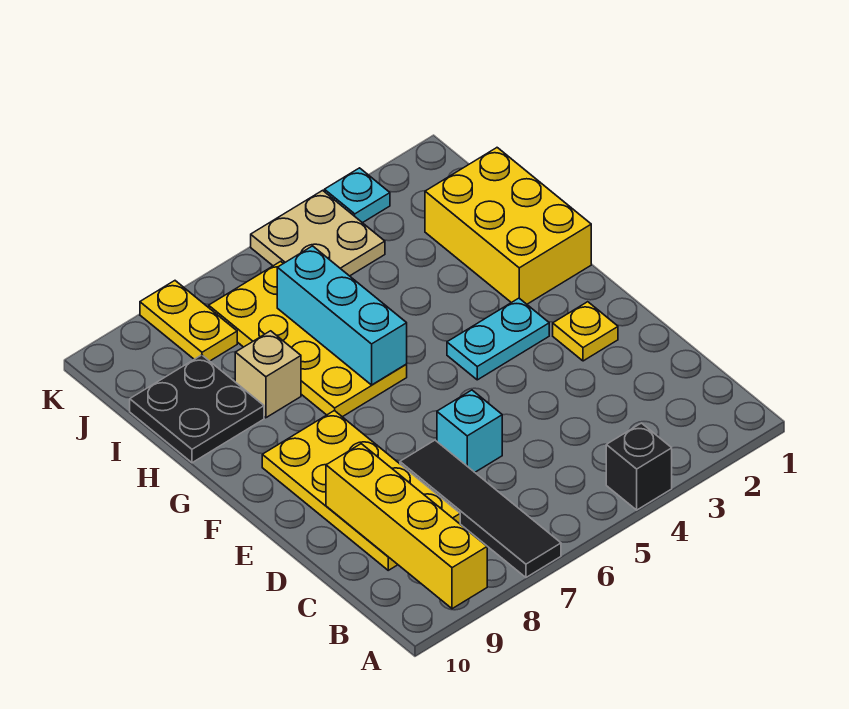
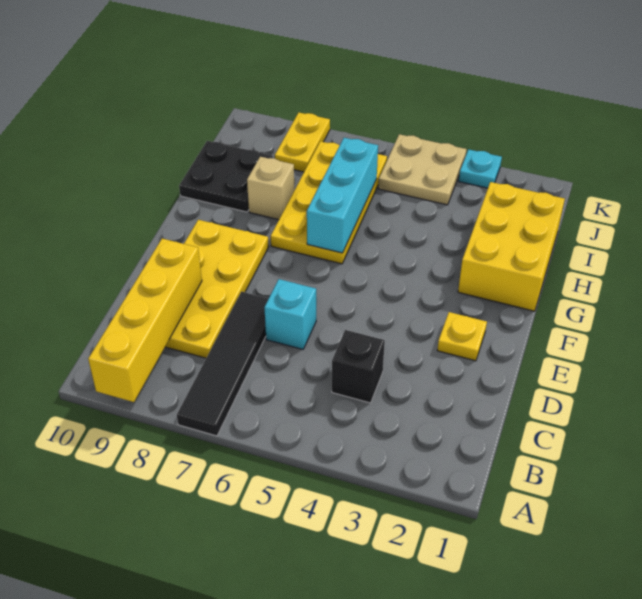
black brick A4 level 1 -> black brick C4 level 1
cyan plate F3:F4 level 1 -> none

